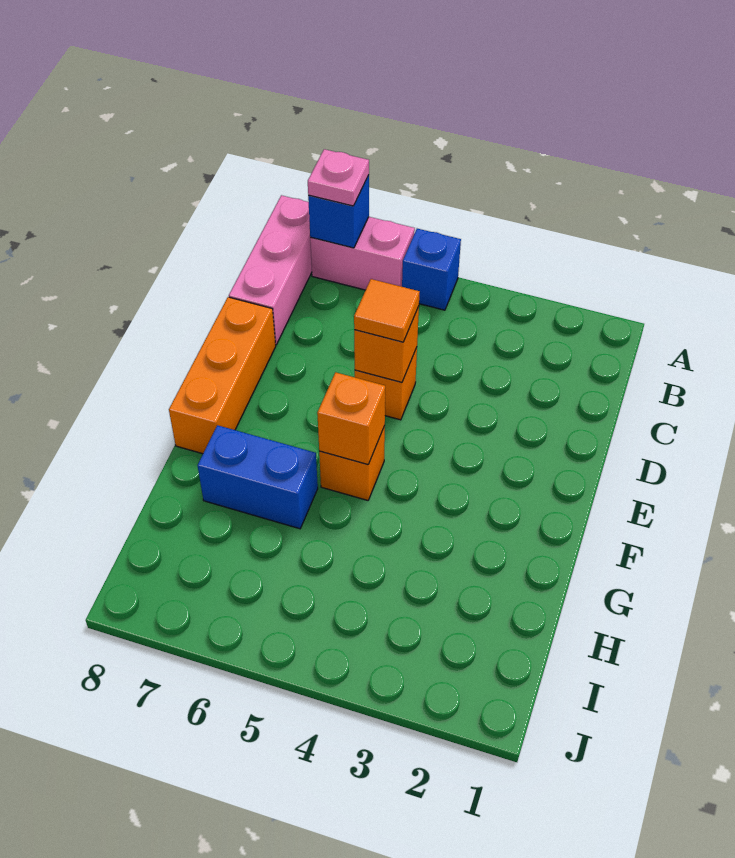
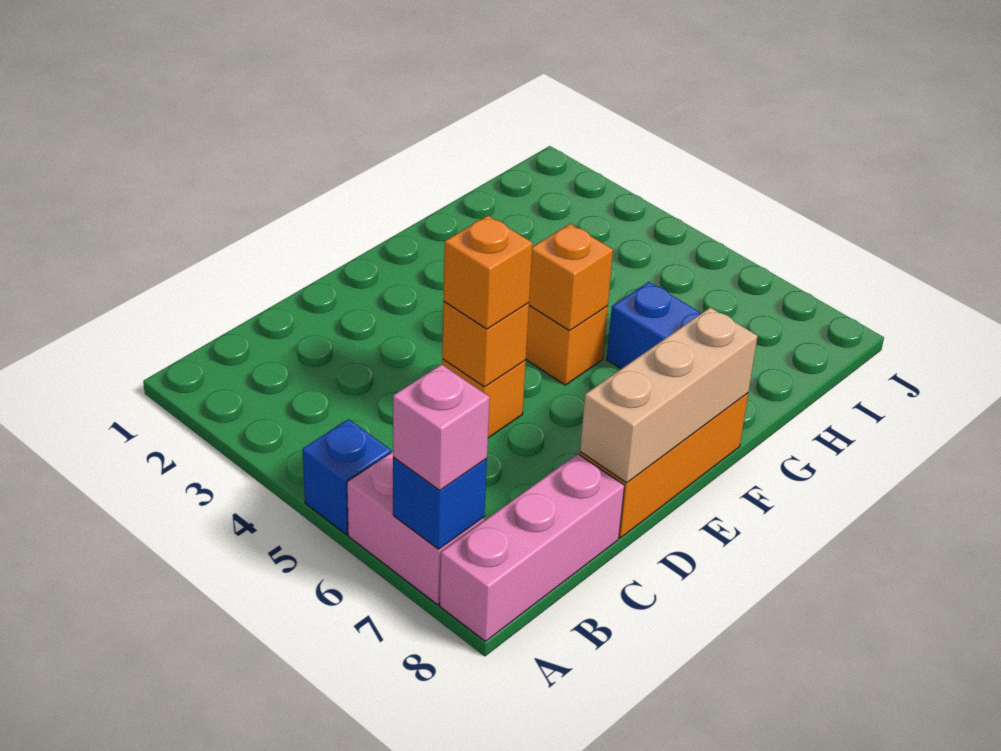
pink plate A7 level 3 -> pink brick A7 level 3
orange tile D5 level 3 -> orange brick D5 level 3
none -> tan brick D8:F8 level 2

